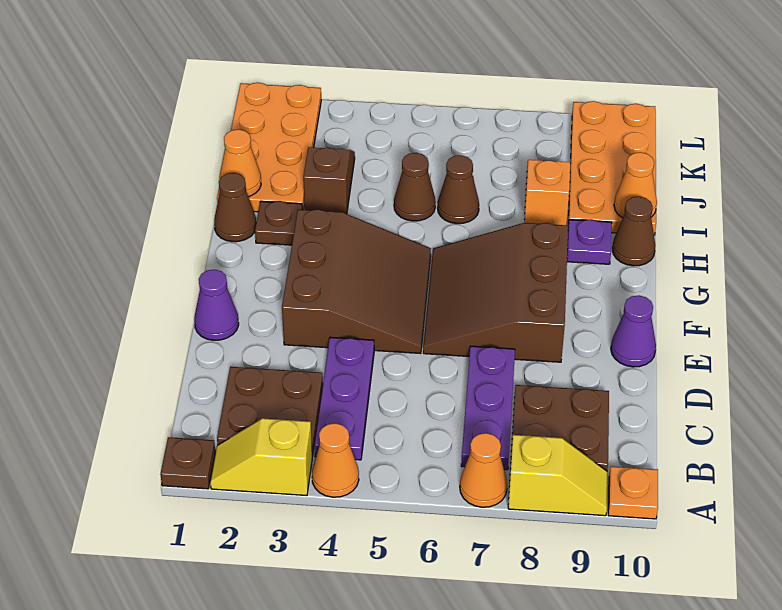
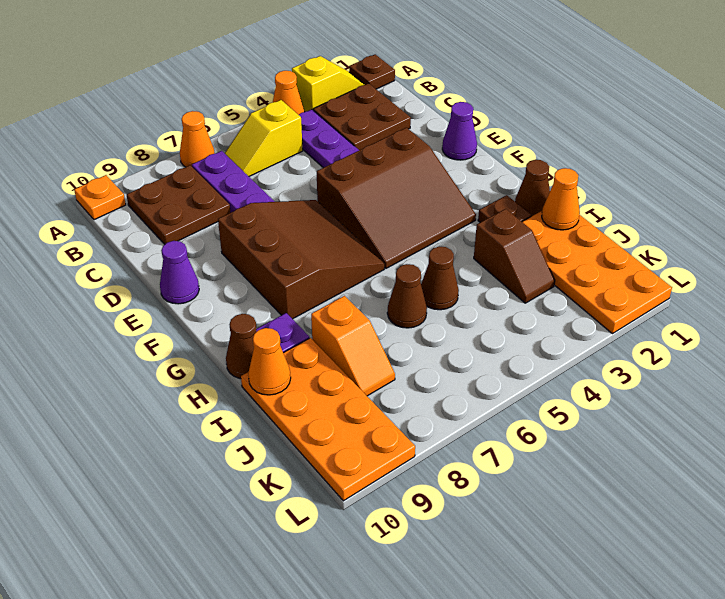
yellow slope A8:A9 level 1 top 8 -> yellow slope B5:B6 level 1 top 5
brown slope E3:G5 level 1 top 3 -> brown slope E3:G5 level 1 top E

